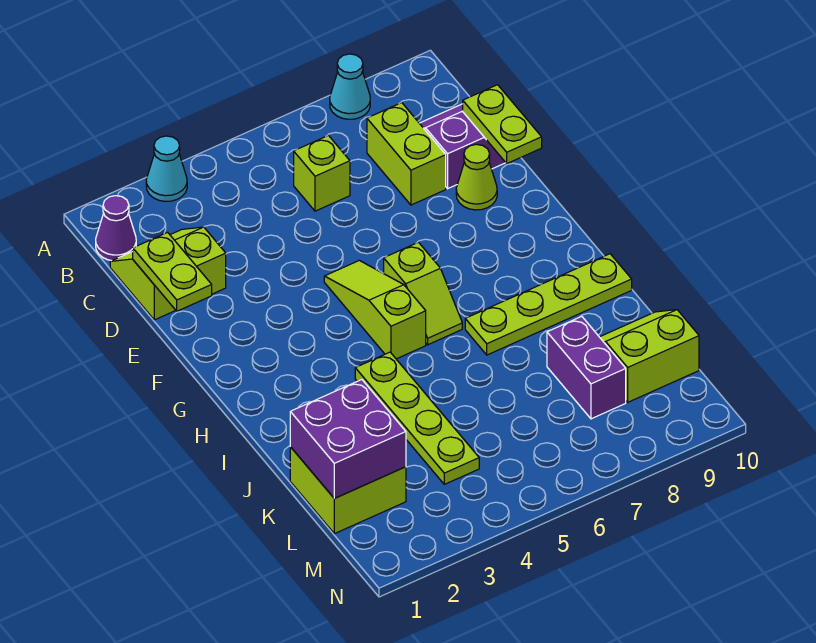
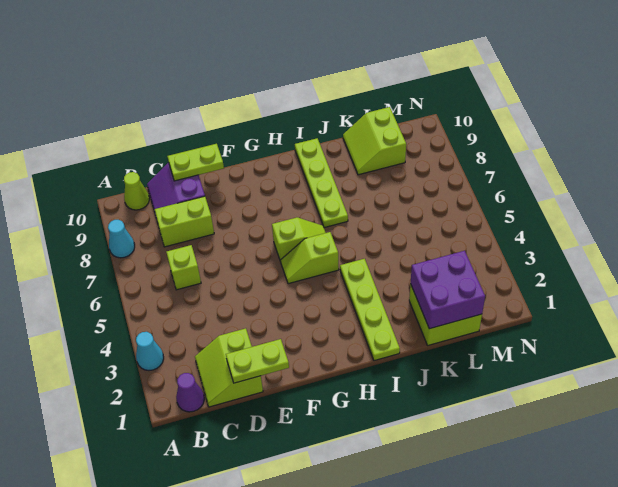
lime cone E9 level 1 -> lime cone B10 level 1
lime slope F5:H5 level 1 top H -> lime slope G5:H5 level 1 top H
lime plate I4:L4 level 1 -> lime plate I1:I4 level 1
purple brick K8:L8 level 1 -> none

